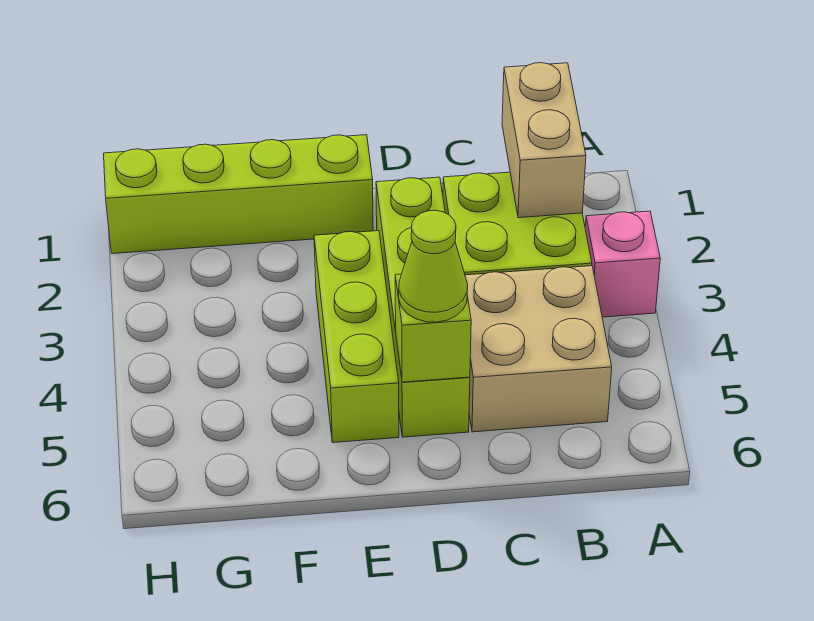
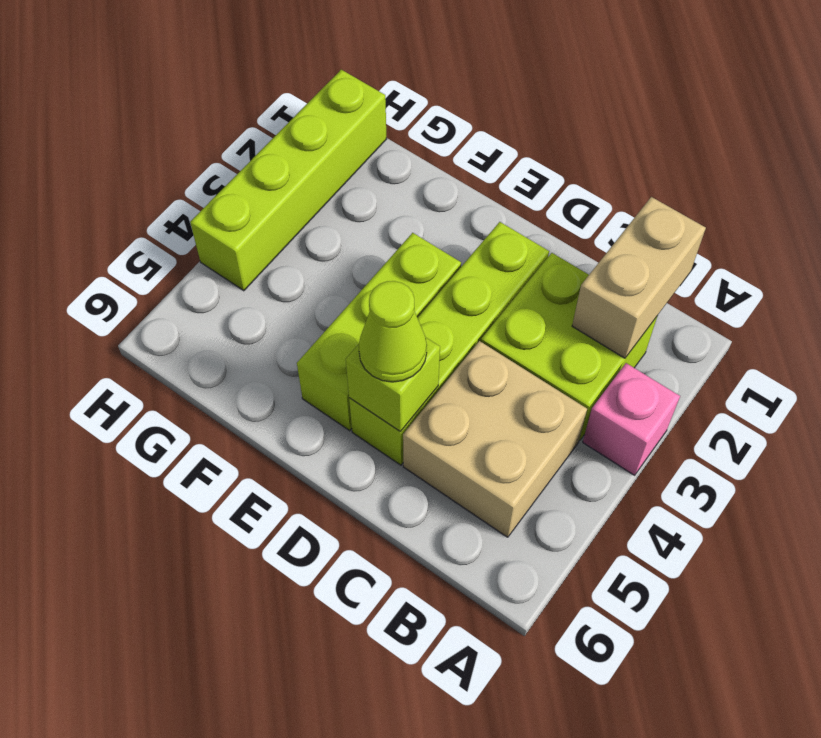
lime brick E1:H1 level 1 -> lime brick H1:H4 level 1

